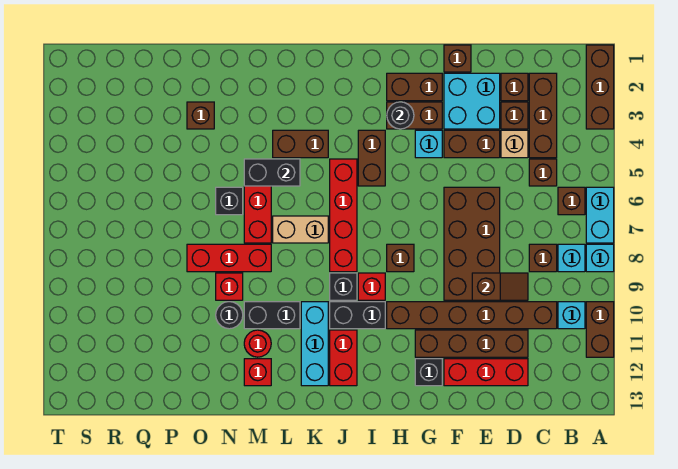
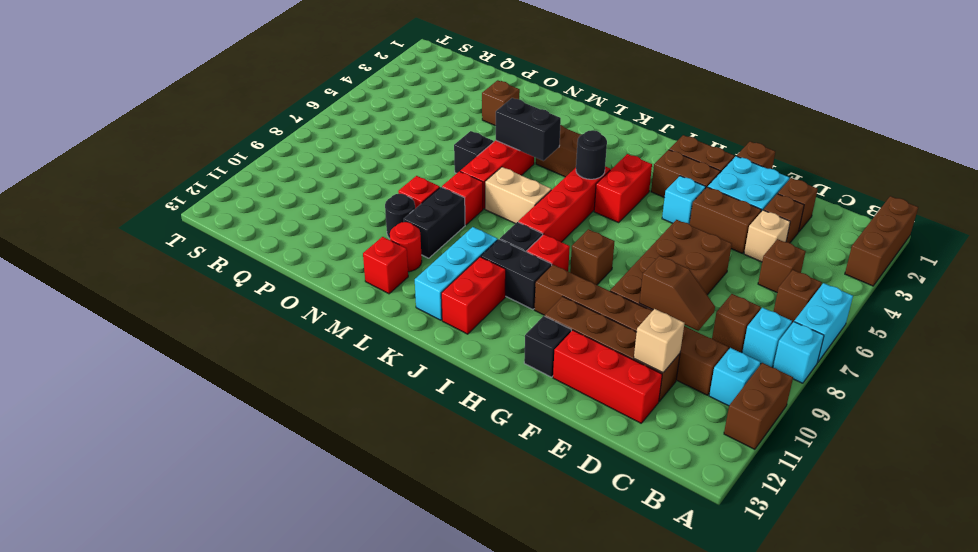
brown brick C2:C4 level 1 -> none
none -> tan brick D11 level 2
black round brick H3 level 2 -> black round brick J5 level 2
brown brick I4:I5 level 1 -> red brick I4:I5 level 1
black brick L10:M10 level 1 -> black brick M9:M10 level 1
red brick M8:O8 level 1 -> red brick M8 level 1

